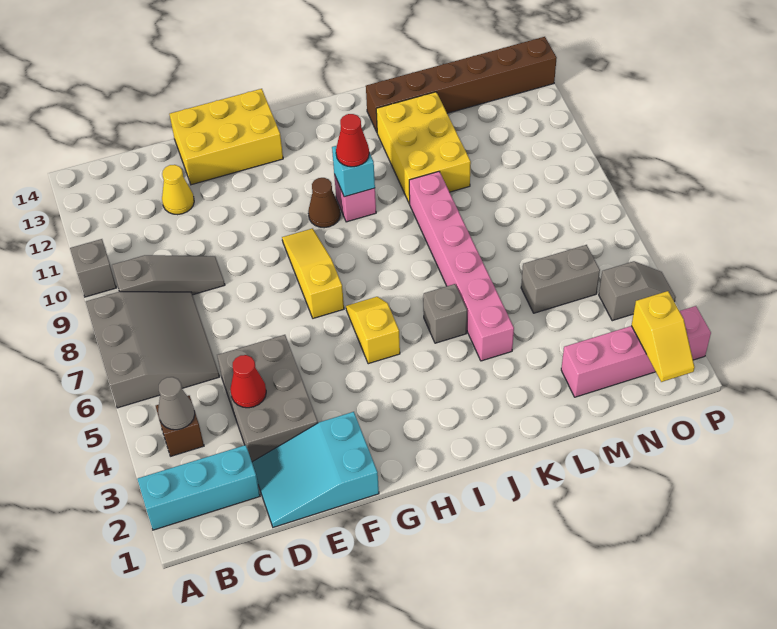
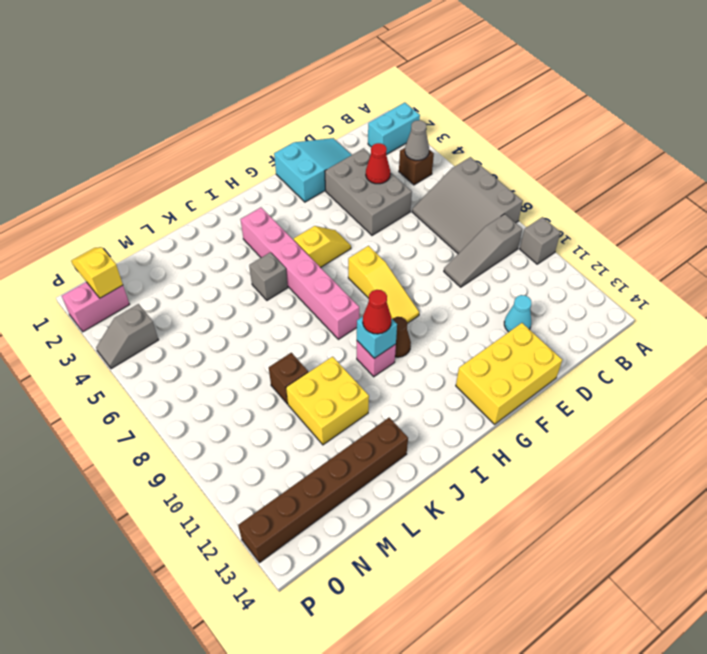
cyan brick A2:C2 level 1 -> cyan brick A2:B2 level 1
yellow cone D12 level 1 -> cyan cone D12 level 1
yellow slope H5:H6 level 1 top 5 -> yellow slope G5:H5 level 1 top H
pink brick K4:K9 level 1 -> pink brick I3:I8 level 1
yellow brick K10:L12 level 1 -> yellow brick K10:L11 level 1
none -> brown brick L9 level 1
pink brick M2:P2 level 1 -> pink brick O2:P2 level 1
grey brick M5:N5 level 1 -> none

